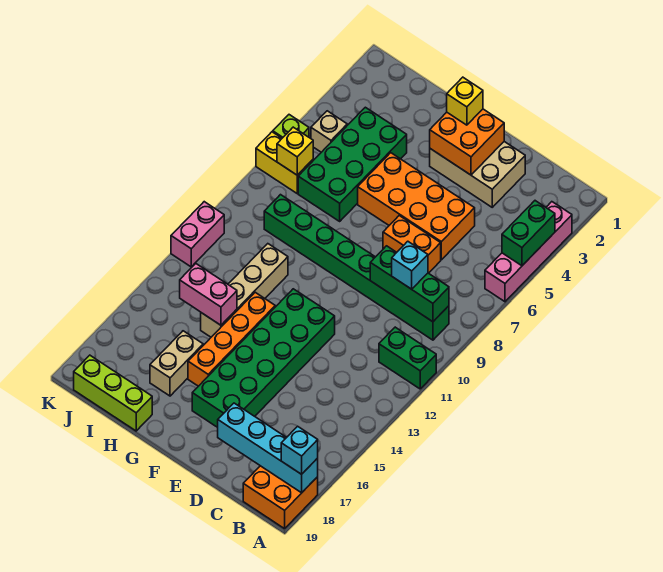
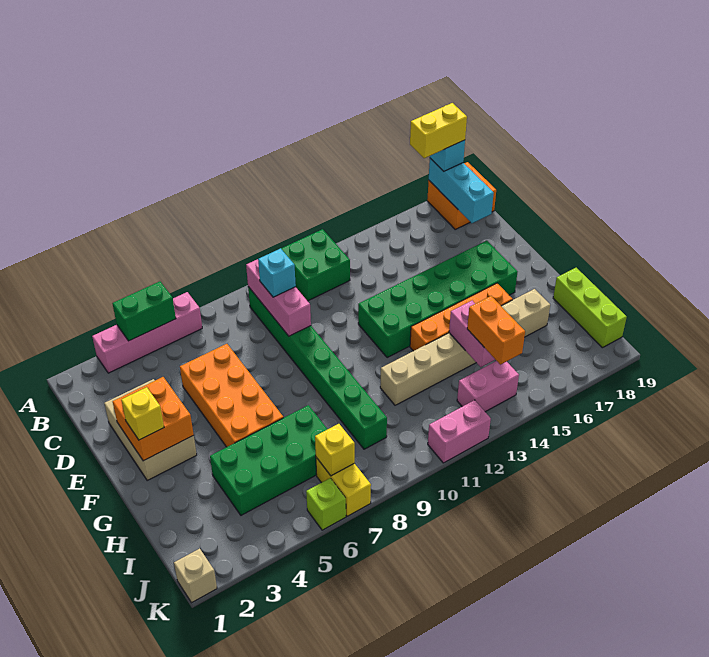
green brick A11:B11 level 1 -> green brick A11:B12 level 1
none -> yellow brick A17:A18 level 4
cyan brick A18:D18 level 2 -> cyan brick A18:C18 level 2
green brick B9:D9 level 2 -> pink brick B9:D9 level 2
orange brick D7:E7 level 1 -> orange brick I14:J14 level 3
tan brick J5 level 1 -> tan brick K1 level 1
none -> pink brick J13:J14 level 1

